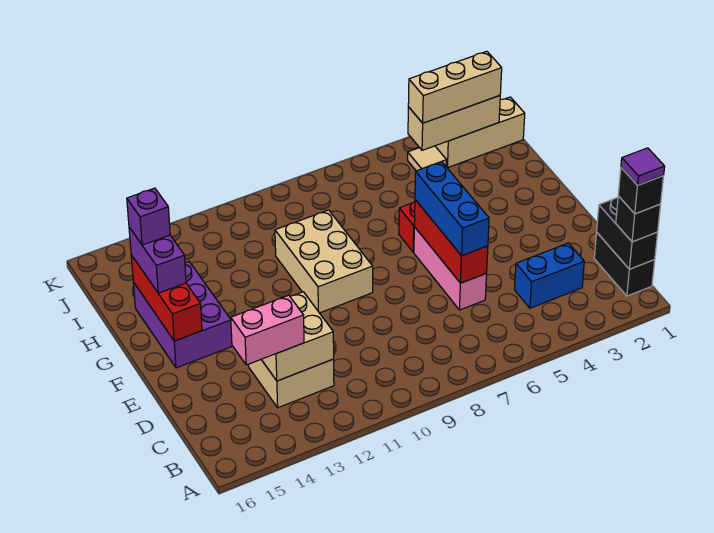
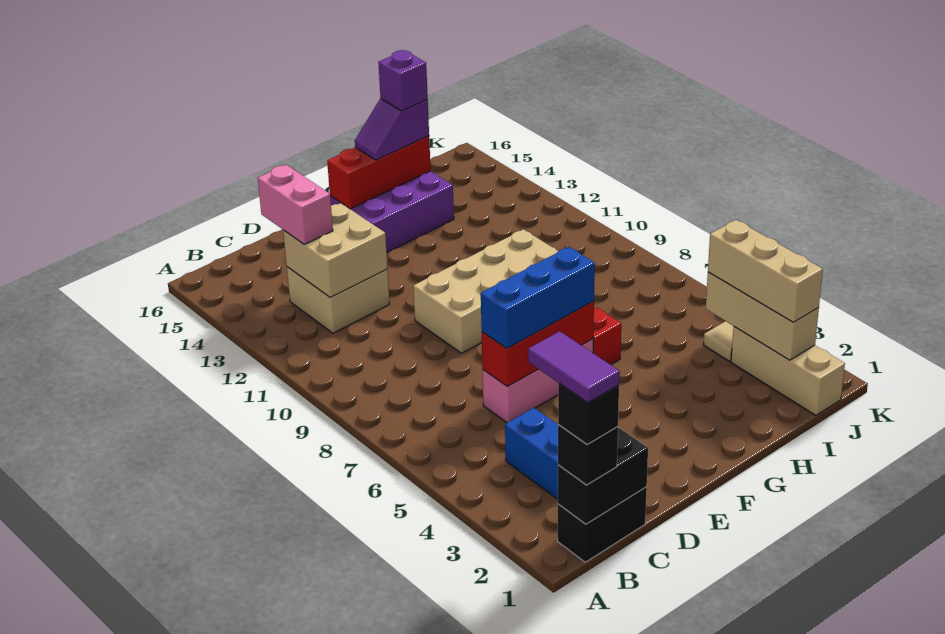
purple tile B1 level 5 -> purple tile B1:B2 level 5
tan brick F9:H10 level 1 -> tan brick E9:H10 level 1
purple brick G15:H15 level 3 -> purple slope G15:H15 level 3 top H

